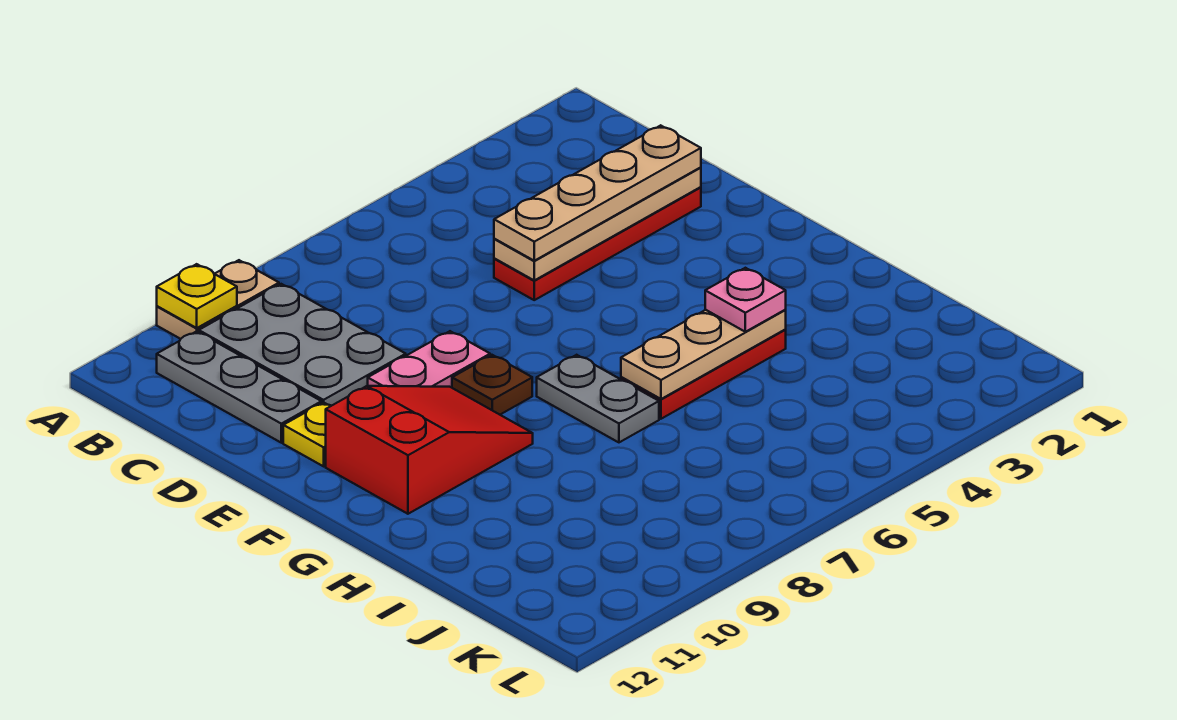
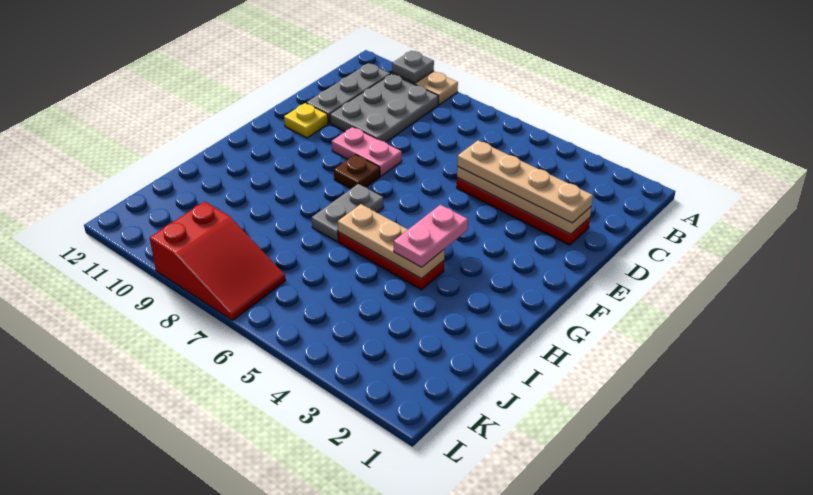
yellow plate A10 level 2 -> grey plate A10 level 2
red slope F9:G11 level 1 top 11 -> red slope K7:L9 level 1 top 9
pink plate H4 level 3 -> pink plate G4:H4 level 3

